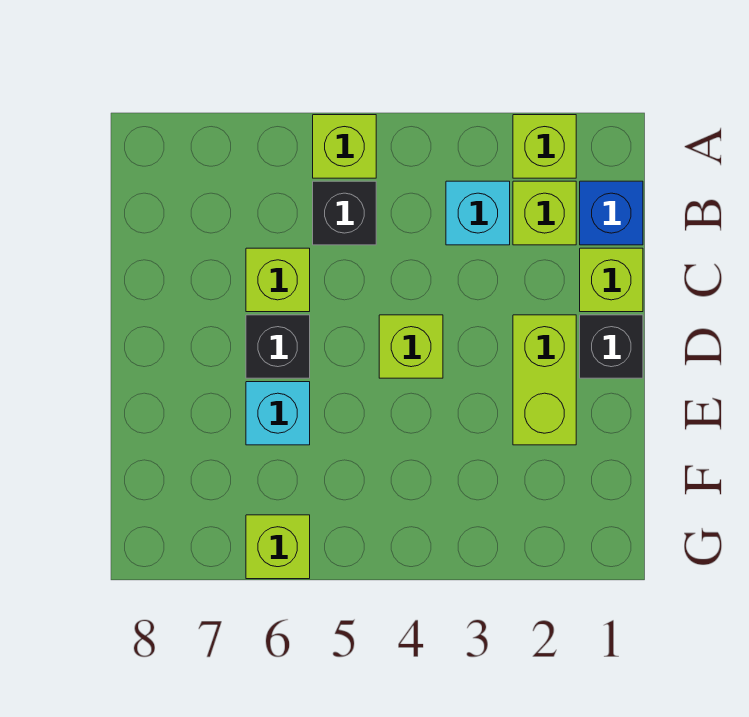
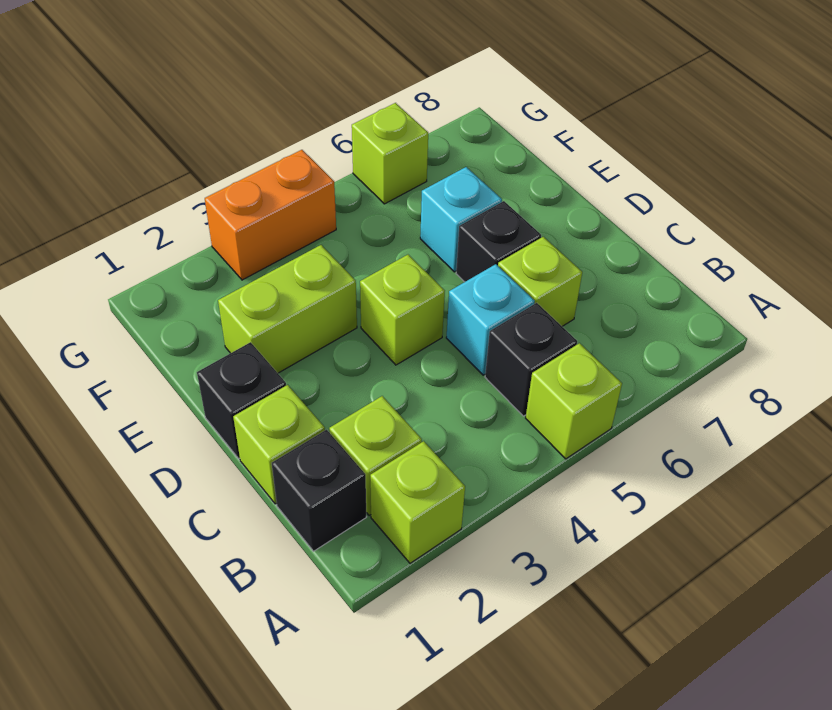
blue brick B1 level 1 -> black brick B1 level 1
cyan brick B3 level 1 -> cyan brick C5 level 1
lime brick D2:E2 level 1 -> lime brick E2:E3 level 1
none -> orange brick G3:G4 level 1

